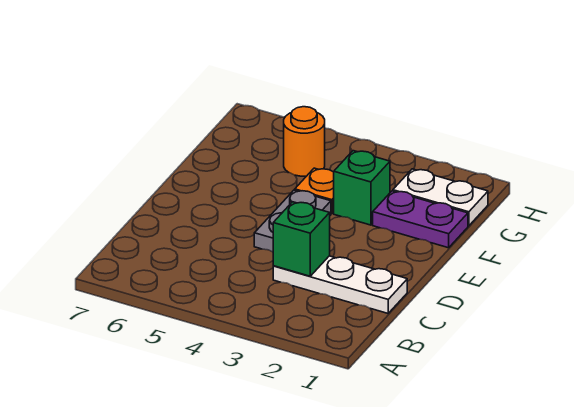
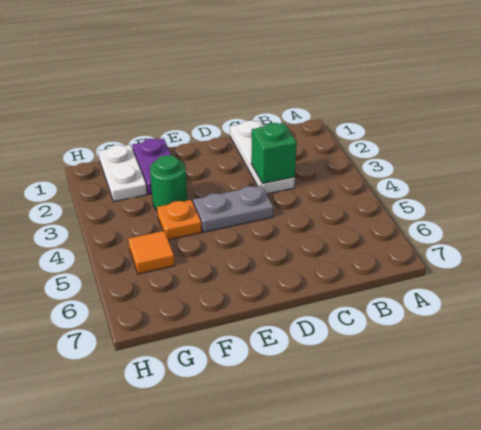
green brick F3 level 1 -> green round brick F3 level 1
orange round brick G5 level 1 -> orange tile G5 level 1

